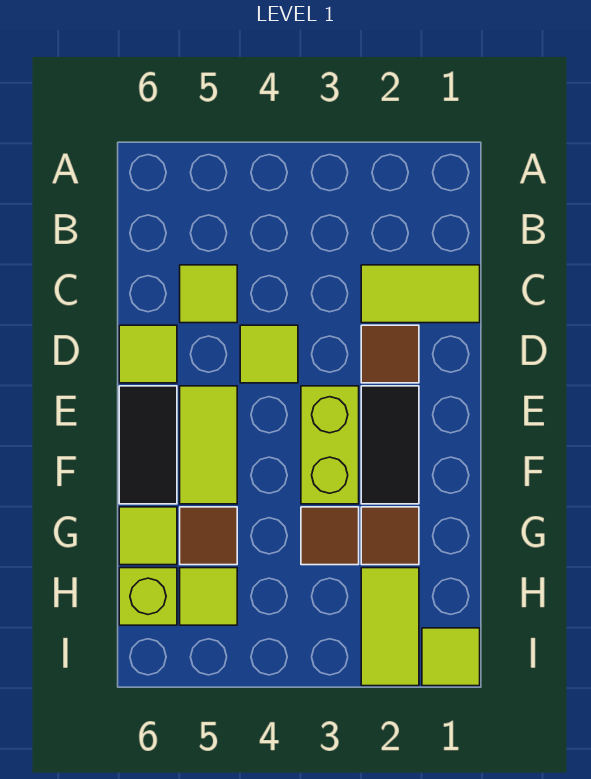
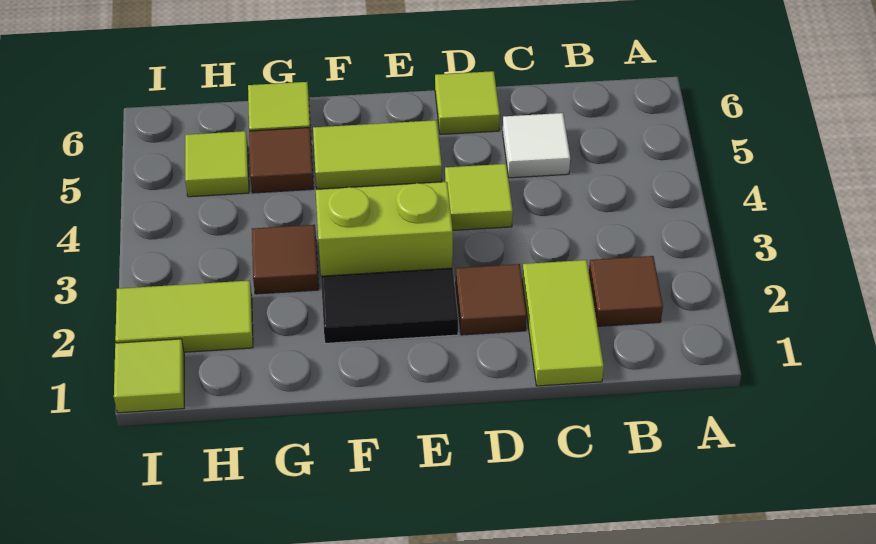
lime tile C5 level 1 -> white tile C5 level 1
black tile E6:F6 level 1 -> none
brown tile G2 level 1 -> brown tile B2 level 1
lime brick H6 level 1 -> none

